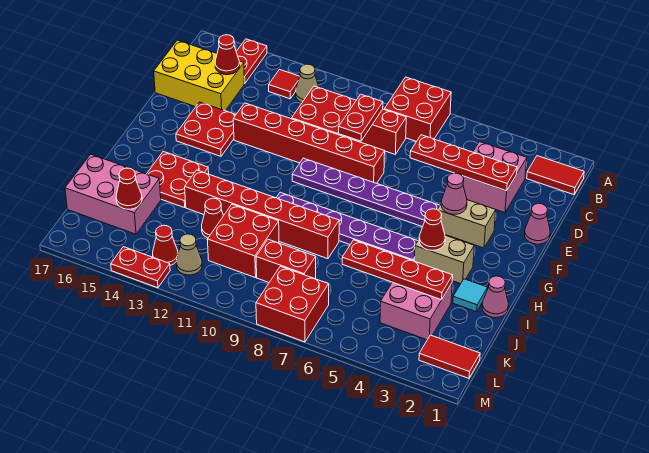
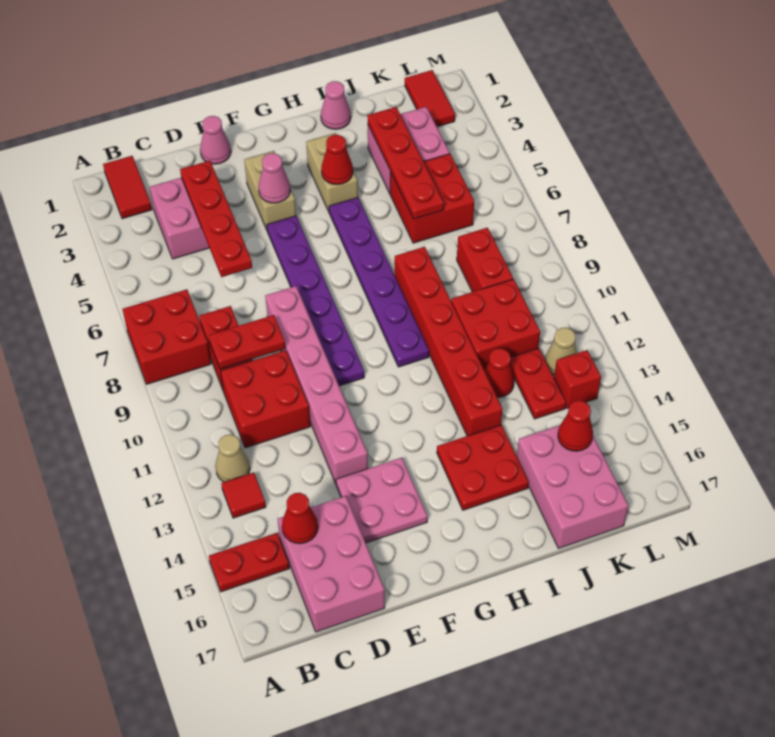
yellow brick C15:D17 level 1 -> pink brick C15:D17 level 1
red brick E8:E13 level 1 -> pink brick E8:E13 level 1
red plate E14:F15 level 1 -> pink plate E14:F15 level 1
cyan tile I2 level 1 -> none
red brick L7:M8 level 1 -> red brick J5:K6 level 1
red cone L13 level 1 -> red brick L13 level 1
red plate M13:M14 level 1 -> red plate K12:K13 level 1

